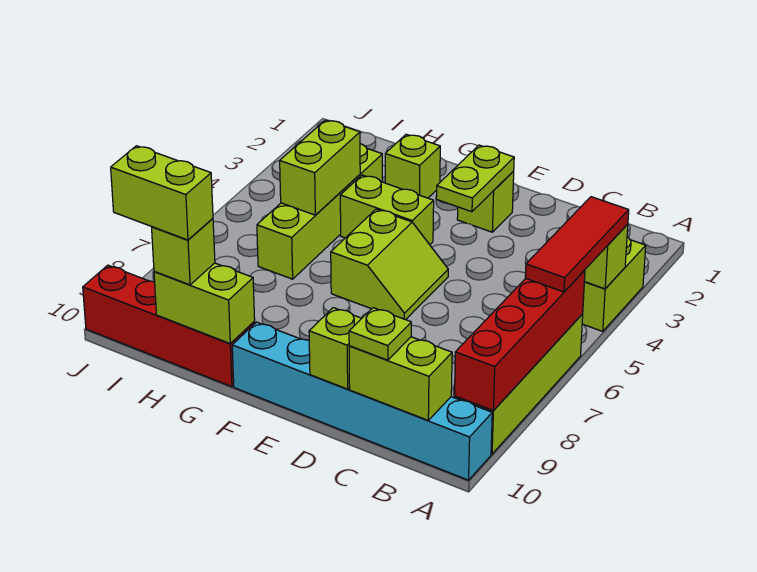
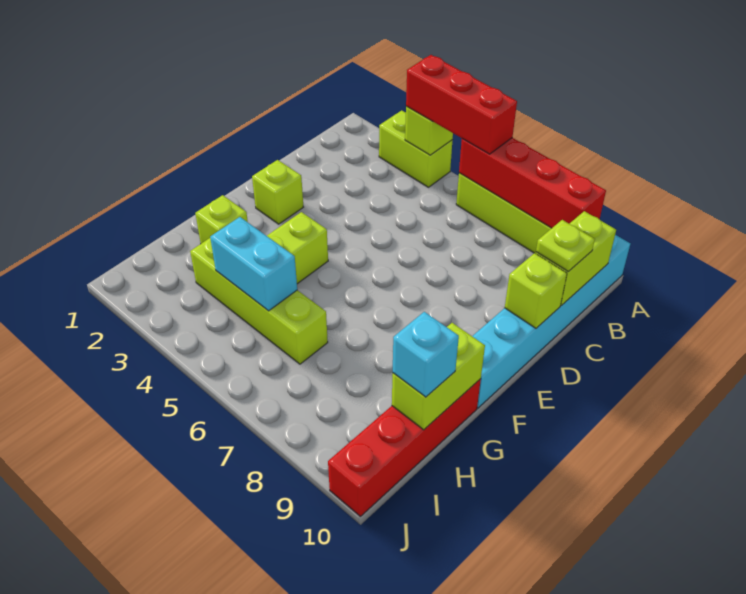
red tile A4:A6 level 3 -> red brick A4:A6 level 3
lime plate E2:E3 level 2 -> none
lime slope E5:F6 level 1 top F -> none
lime brick H4:H5 level 2 -> cyan brick H4:H5 level 2
lime brick H10 level 3 -> cyan brick H10 level 3
lime brick H10:I10 level 4 -> none

